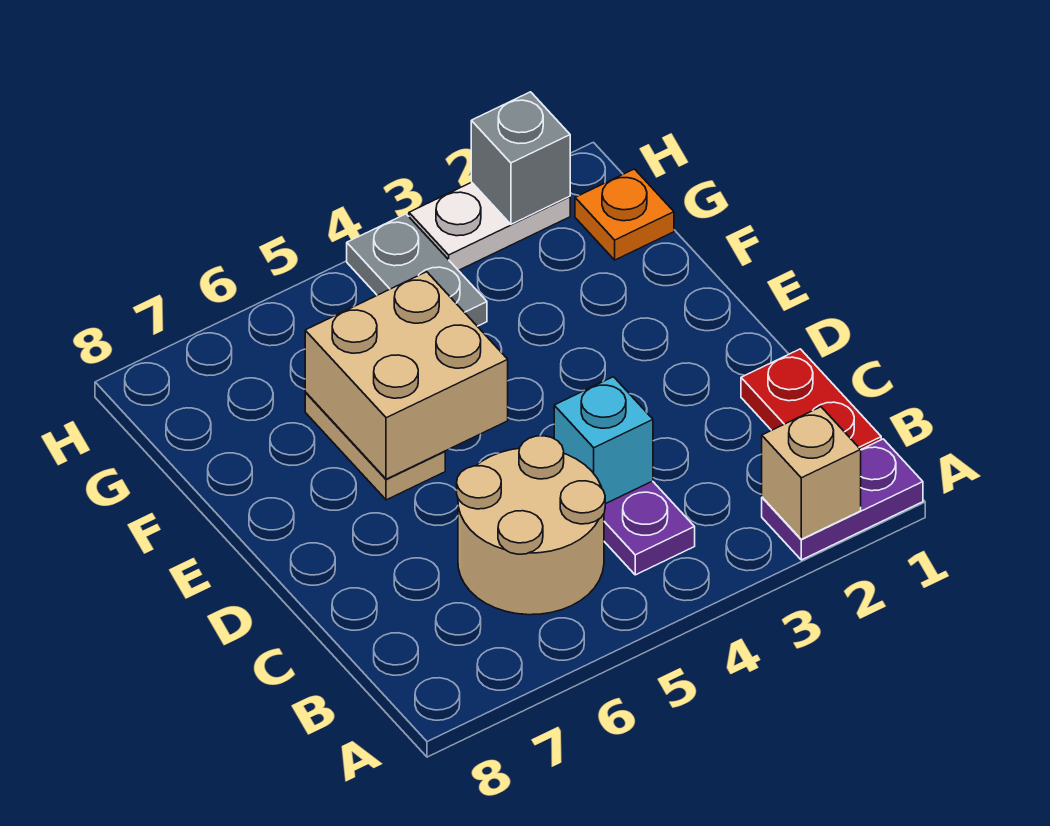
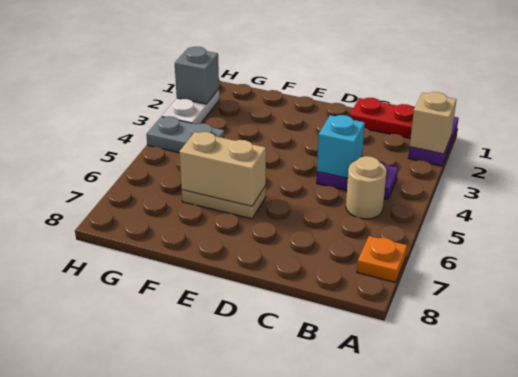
tan round brick B5:C6 level 1 -> tan round brick B5 level 1
tan brick E5:F6 level 2 -> tan brick E6:F6 level 2
orange plate G1 level 1 -> orange plate A7 level 1

